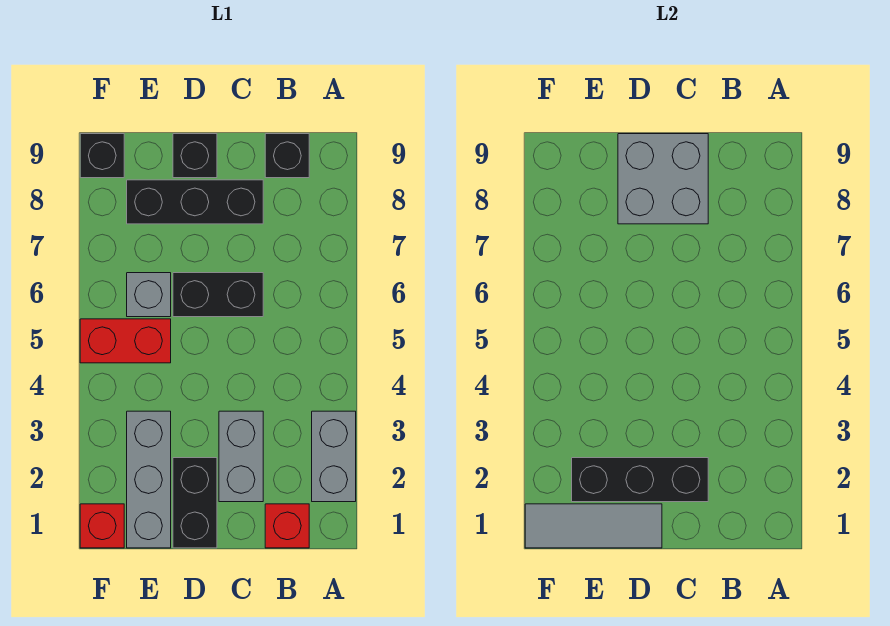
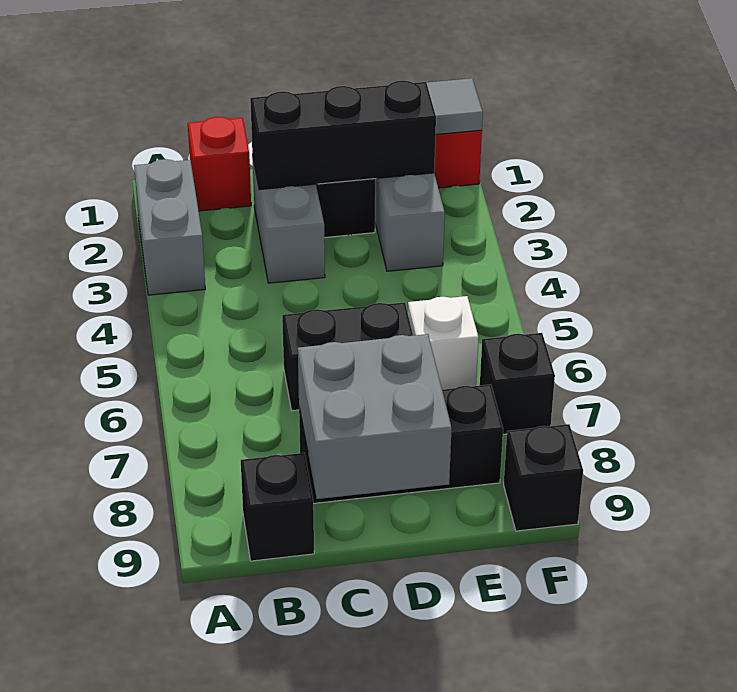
black brick D9 level 1 -> black brick F7 level 1
red brick E5:F5 level 1 -> none
grey brick E6 level 1 -> white brick E6 level 1

